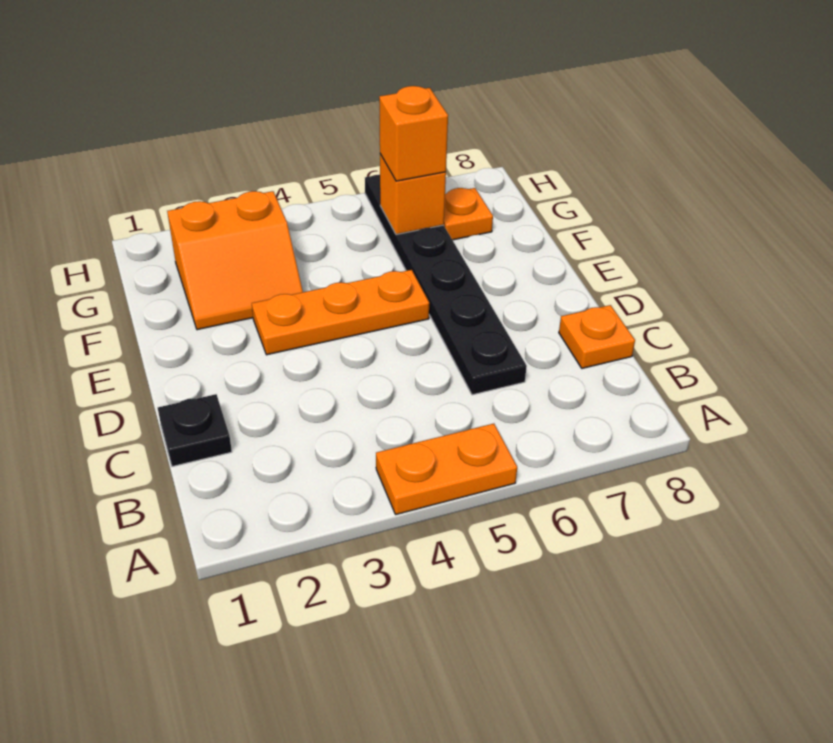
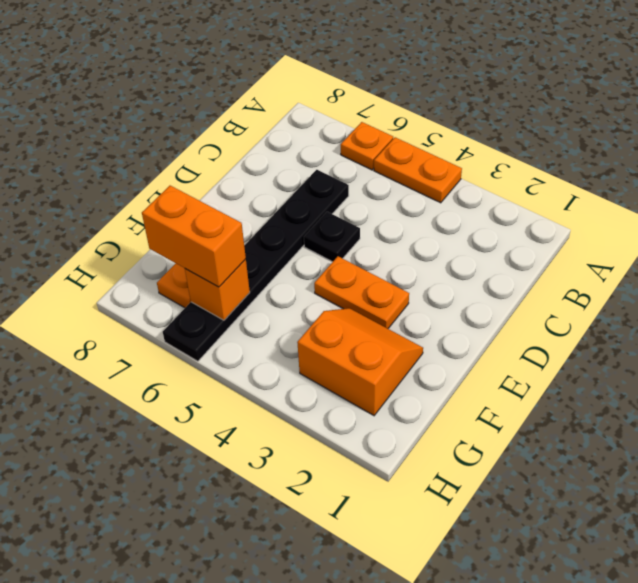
black plate C1 level 1 -> black plate D5 level 1
orange plate C8 level 1 -> orange plate A6 level 1
orange plate E3:E5 level 1 -> orange plate E3:E4 level 1
orange brick G6 level 3 -> orange brick G6:G7 level 3

